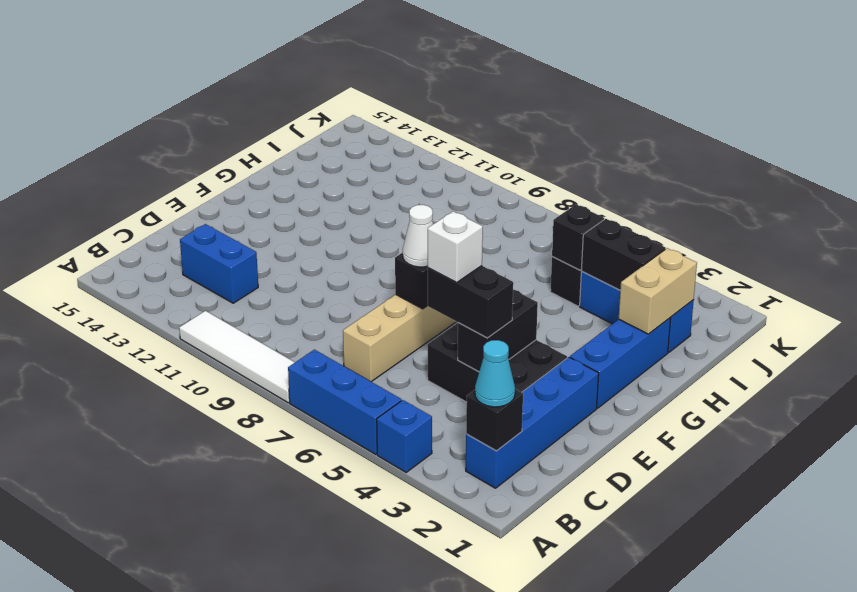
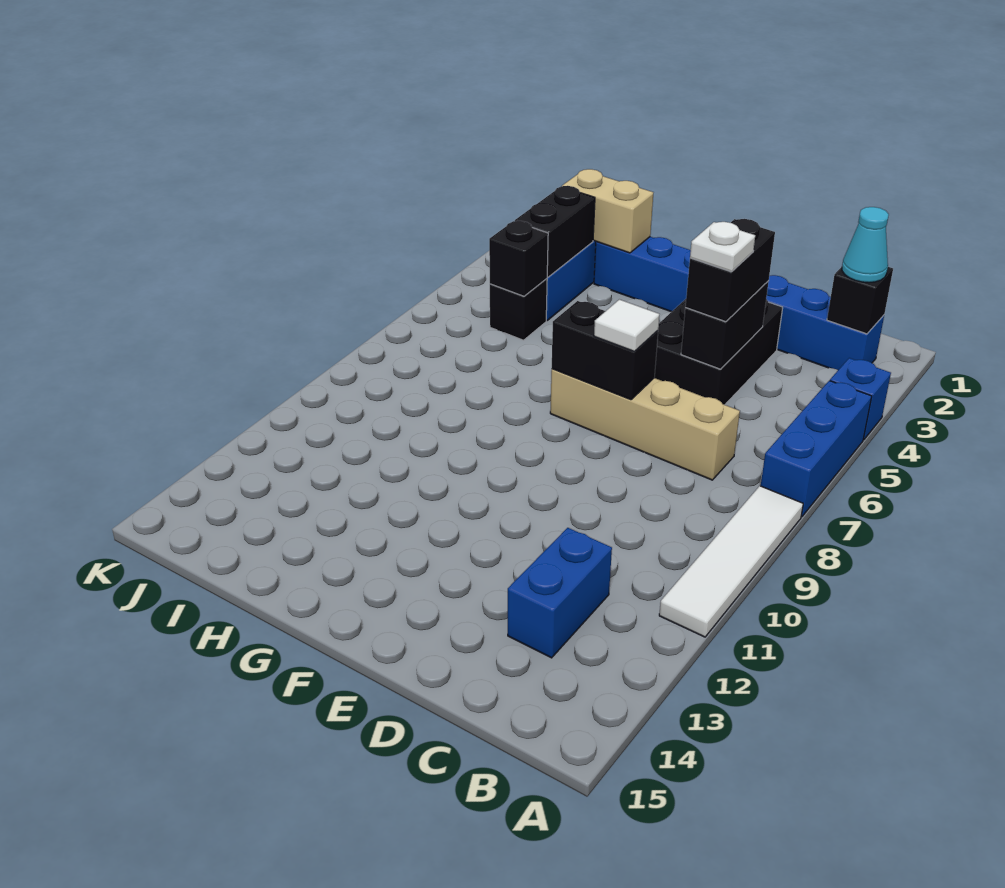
black brick D4:E4 level 2 -> black brick D4:D5 level 2
white brick D5 level 4 -> white plate D5 level 4
white cone E7 level 3 -> white tile E7 level 3

